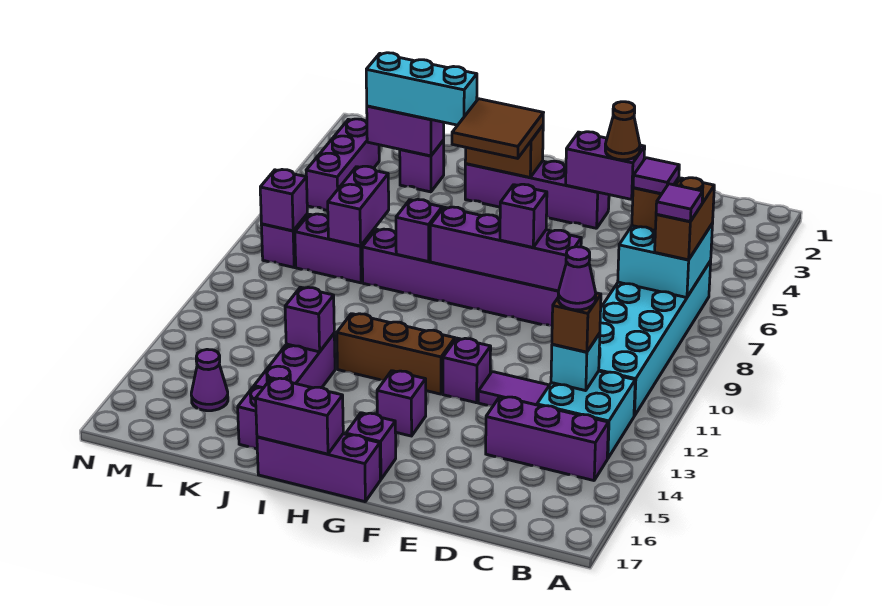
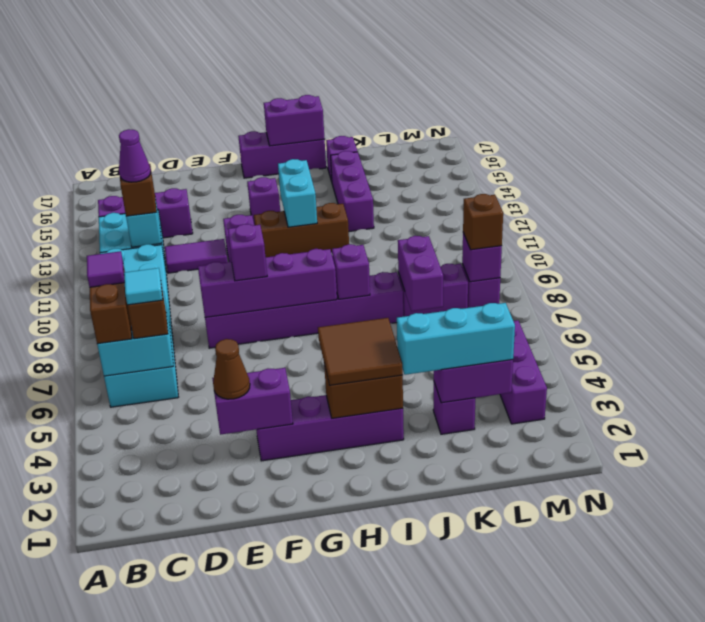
purple tile C6 level 4 -> cyan tile C6 level 4
purple brick G16 level 1 -> none
none -> cyan brick H12:H13 level 2
purple brick J13 level 2 -> none
purple cone L15 level 1 -> none
none -> brown brick M8 level 3

